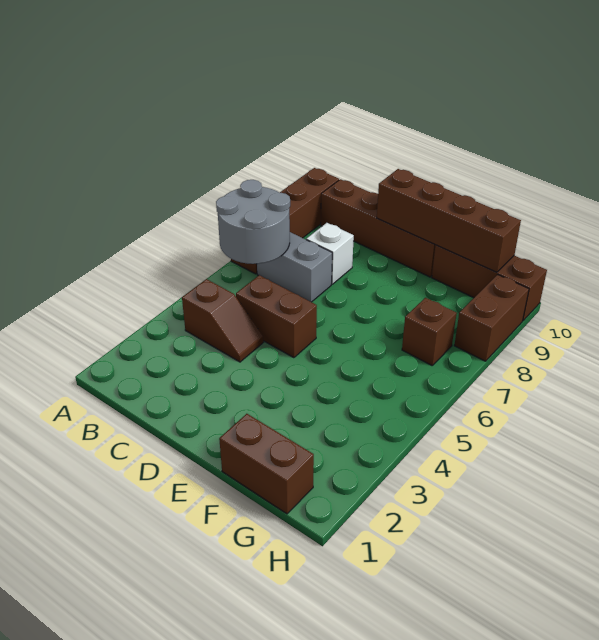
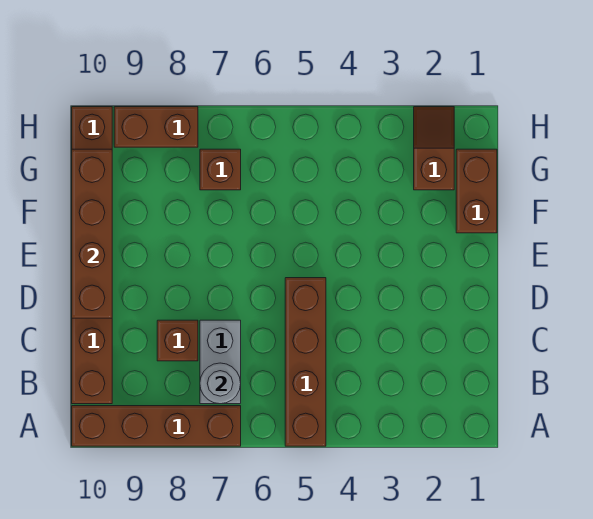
grey round brick A6:B7 level 2 -> grey round brick B7 level 2
brown slope B4:C4 level 1 top B -> brown slope G2:H2 level 1 top G
brown brick C5:D5 level 1 -> brown brick A5:D5 level 1
white brick C8 level 1 -> brown brick C8 level 1

